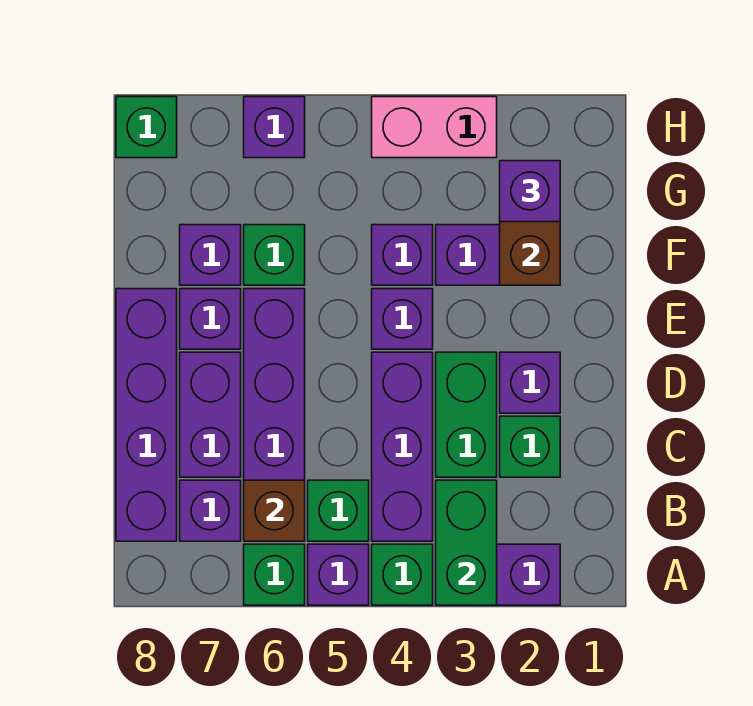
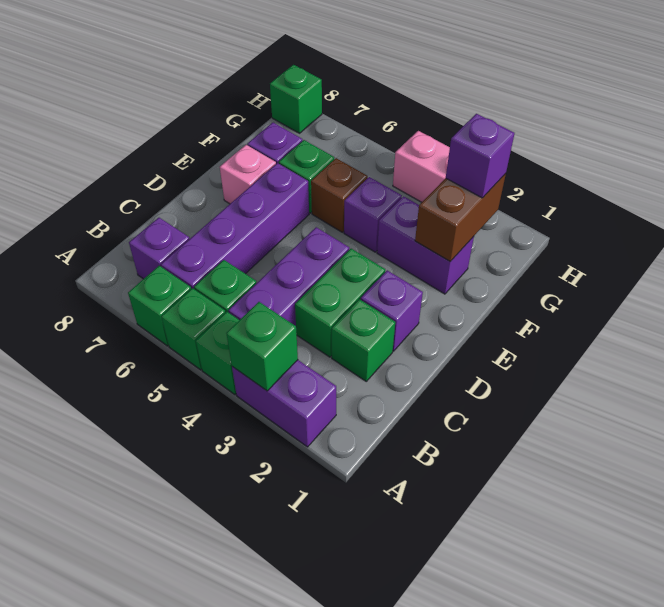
green brick A3:B3 level 2 -> green brick A3 level 2
purple brick A5 level 1 -> green brick A5 level 1
brown brick B6 level 2 -> brown brick F5 level 1
purple brick B8:E8 level 1 -> none
purple brick C7:D7 level 1 -> none
purple brick E4 level 1 -> none
purple brick E7 level 1 -> pink brick E7 level 1
purple brick H6 level 1 -> none

